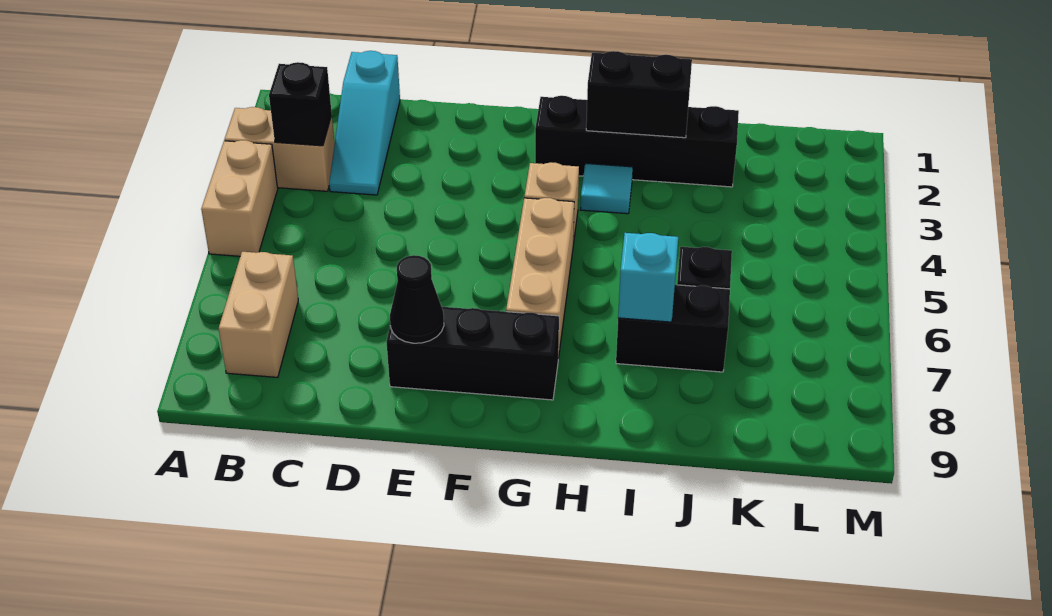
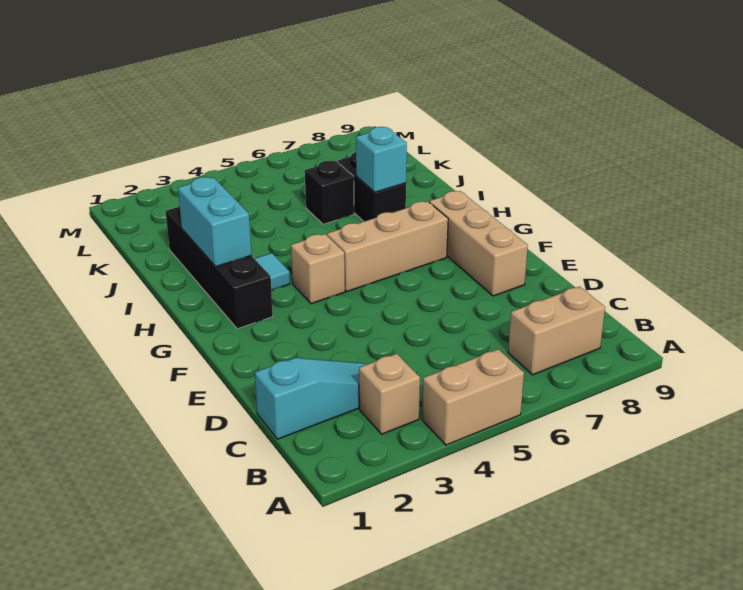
tan brick A3:B3 level 1 -> tan brick B3 level 1
black brick B3 level 2 -> none
black brick E8:G8 level 1 -> tan brick E8:G8 level 1
black cone E8 level 2 -> none
black brick H2:I2 level 2 -> cyan brick H2:I2 level 2

